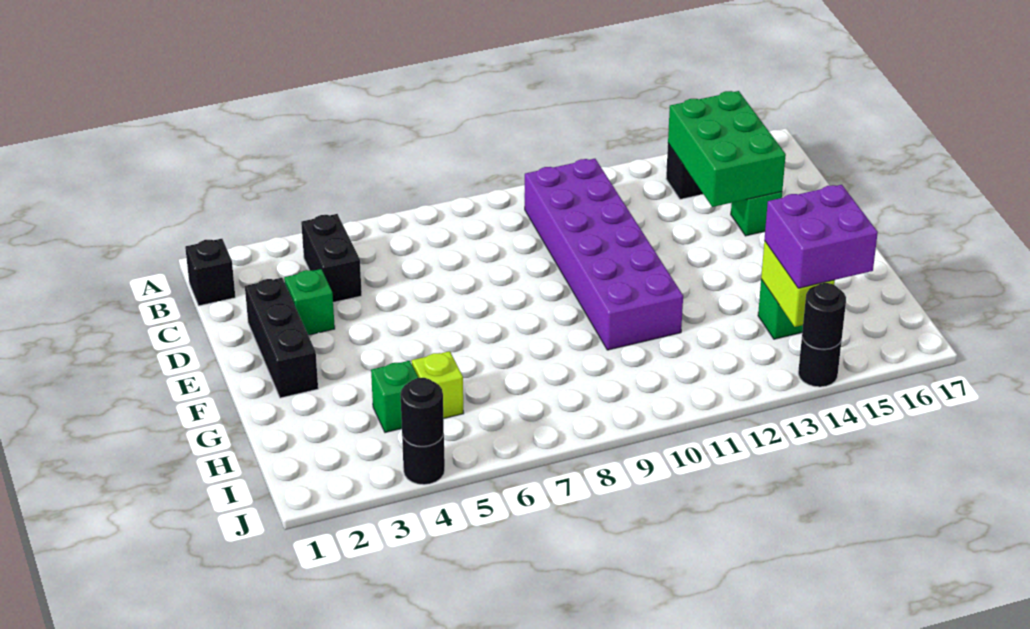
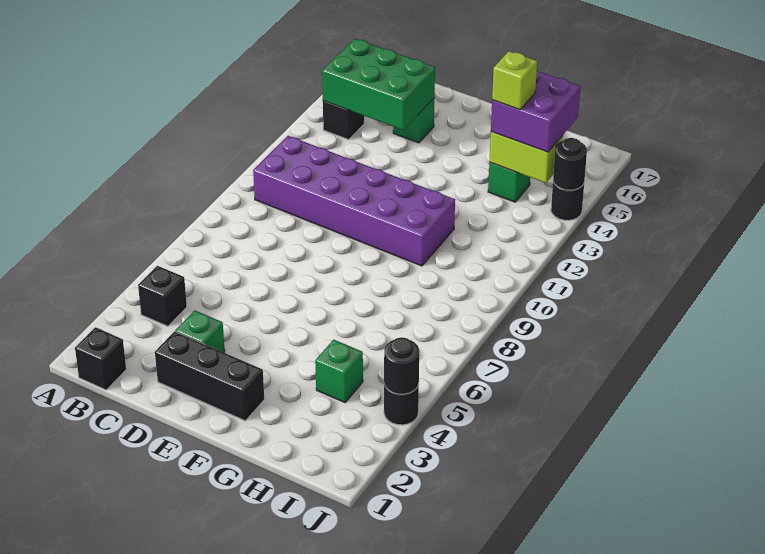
black brick B4:C4 level 1 -> black brick B4 level 1
lime brick H5 level 1 -> lime brick H14 level 4

